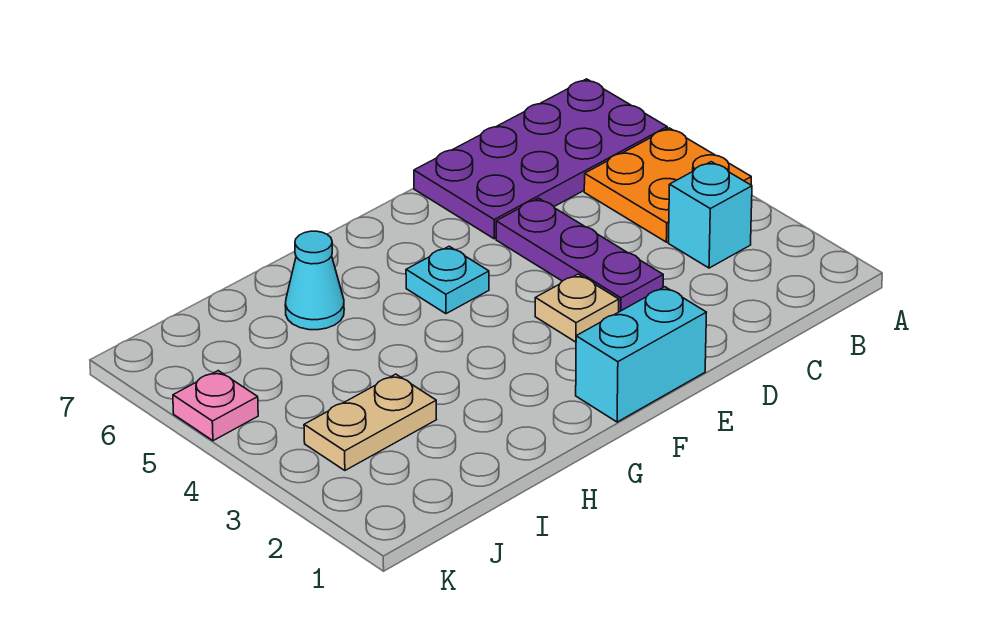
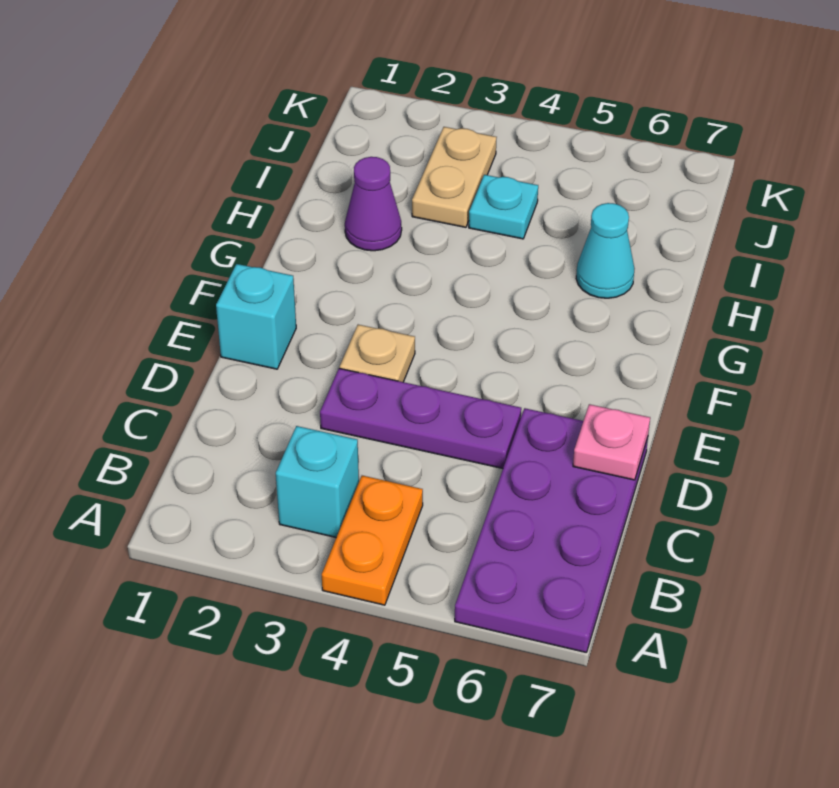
orange plate A4:B5 level 1 -> orange plate A4:B4 level 1
cyan brick E1:F1 level 1 -> cyan brick E1 level 1
cyan plate F5 level 1 -> cyan plate I4 level 1
none -> purple cone H2 level 1
pink plate K5 level 1 -> pink plate D7 level 2

